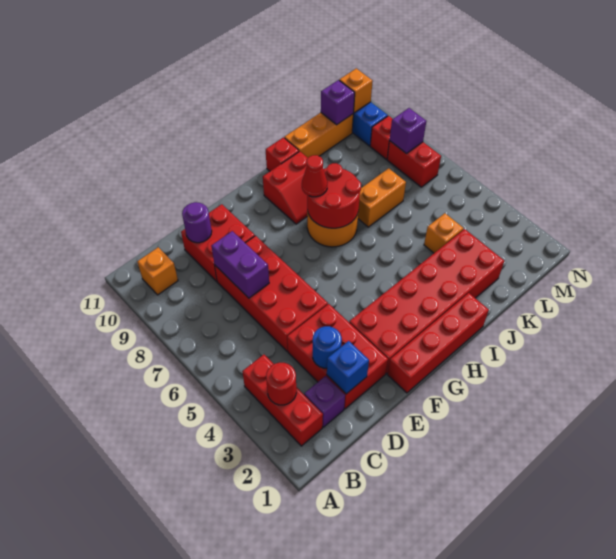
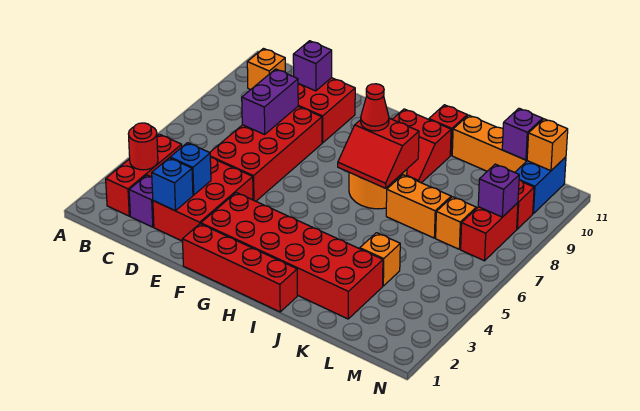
blue round brick D3 level 2 -> blue brick D3 level 2
purple round brick D10 level 2 -> purple brick D10 level 2
red round brick H7:I8 level 2 -> red slope H7:I8 level 2 top 8
none -> orange brick L7 level 1

